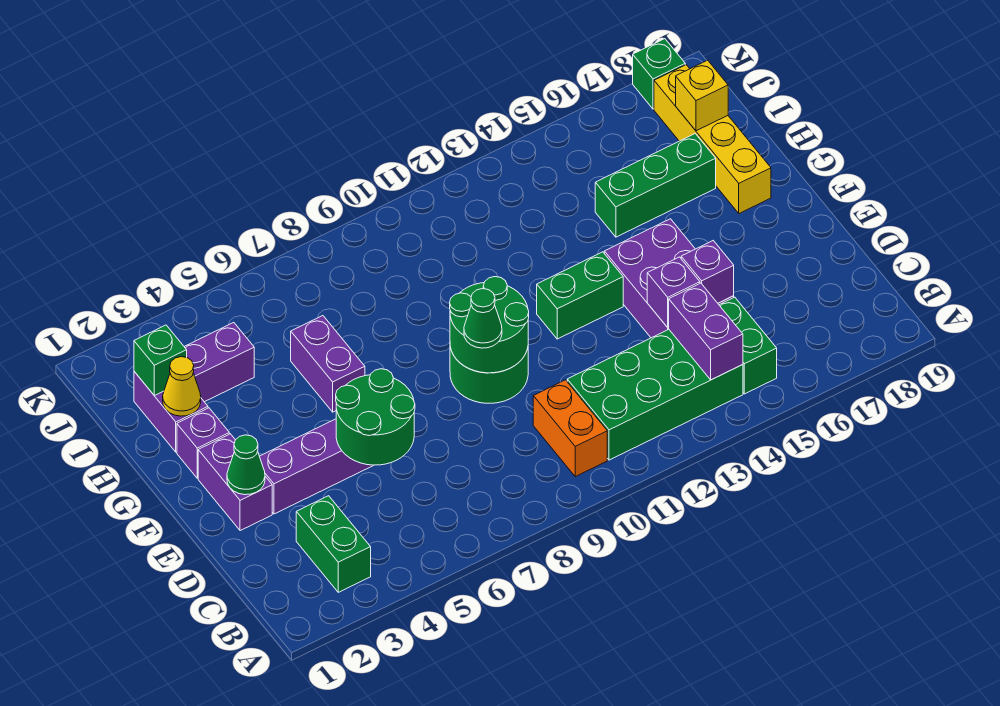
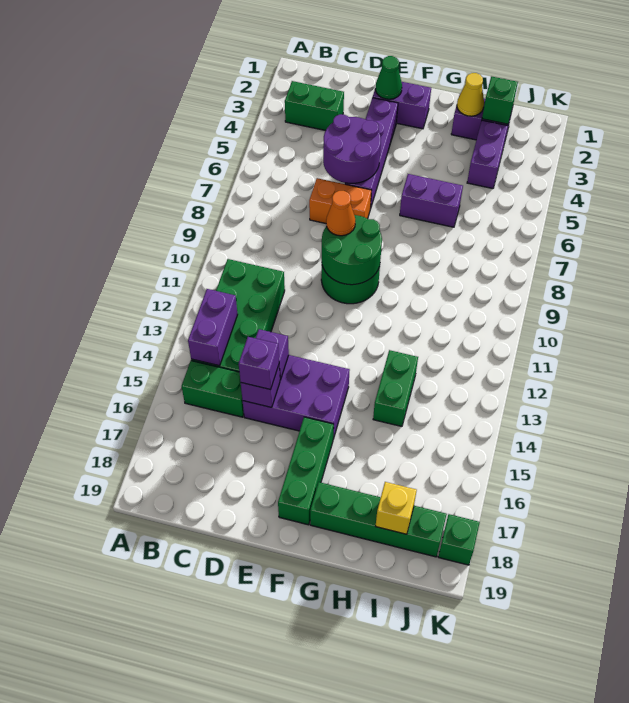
orange brick B10:C10 level 1 -> orange brick D7:E7 level 1
purple brick B14:C14 level 2 -> purple brick B13:B14 level 2
green round brick D5:E6 level 2 -> purple round brick D5:E6 level 2
green cone E9 level 3 -> orange cone E9 level 3
green brick F12:F13 level 1 -> green brick H13:H14 level 1
purple brick G2 level 1 -> purple brick D15 level 3
yellow brick G18:J18 level 1 -> green brick G18:J18 level 1
green brick H15:H17 level 1 -> green brick F16:F18 level 1

